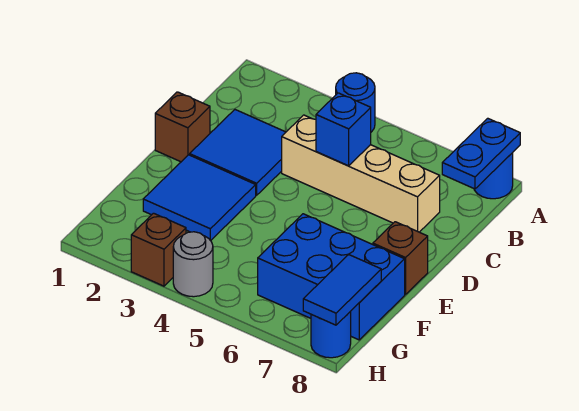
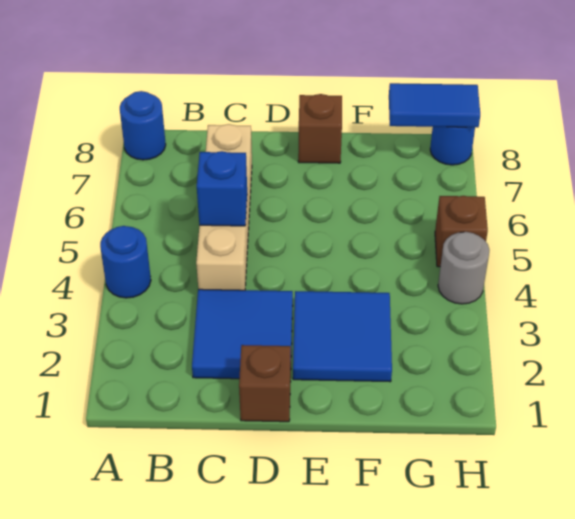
blue plate A8:B8 level 2 -> none
blue brick F6:G8 level 1 -> none
brown brick H3 level 1 -> brown brick H5 level 1

